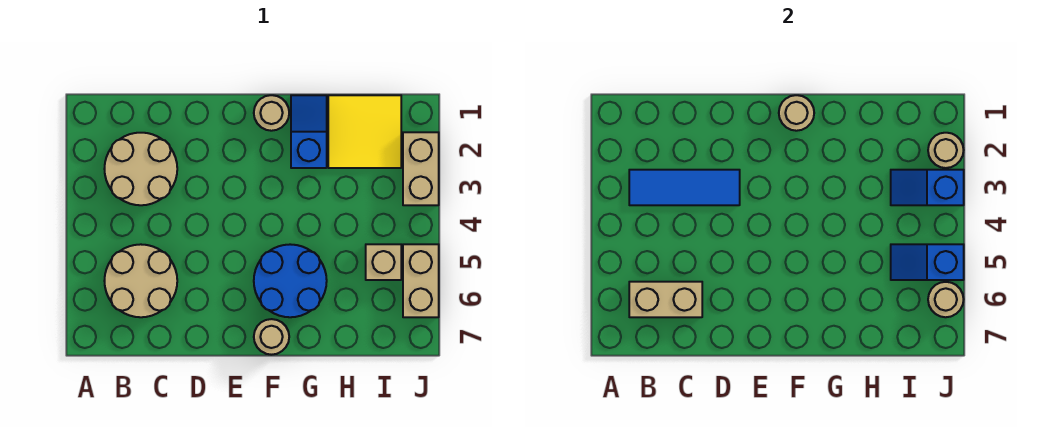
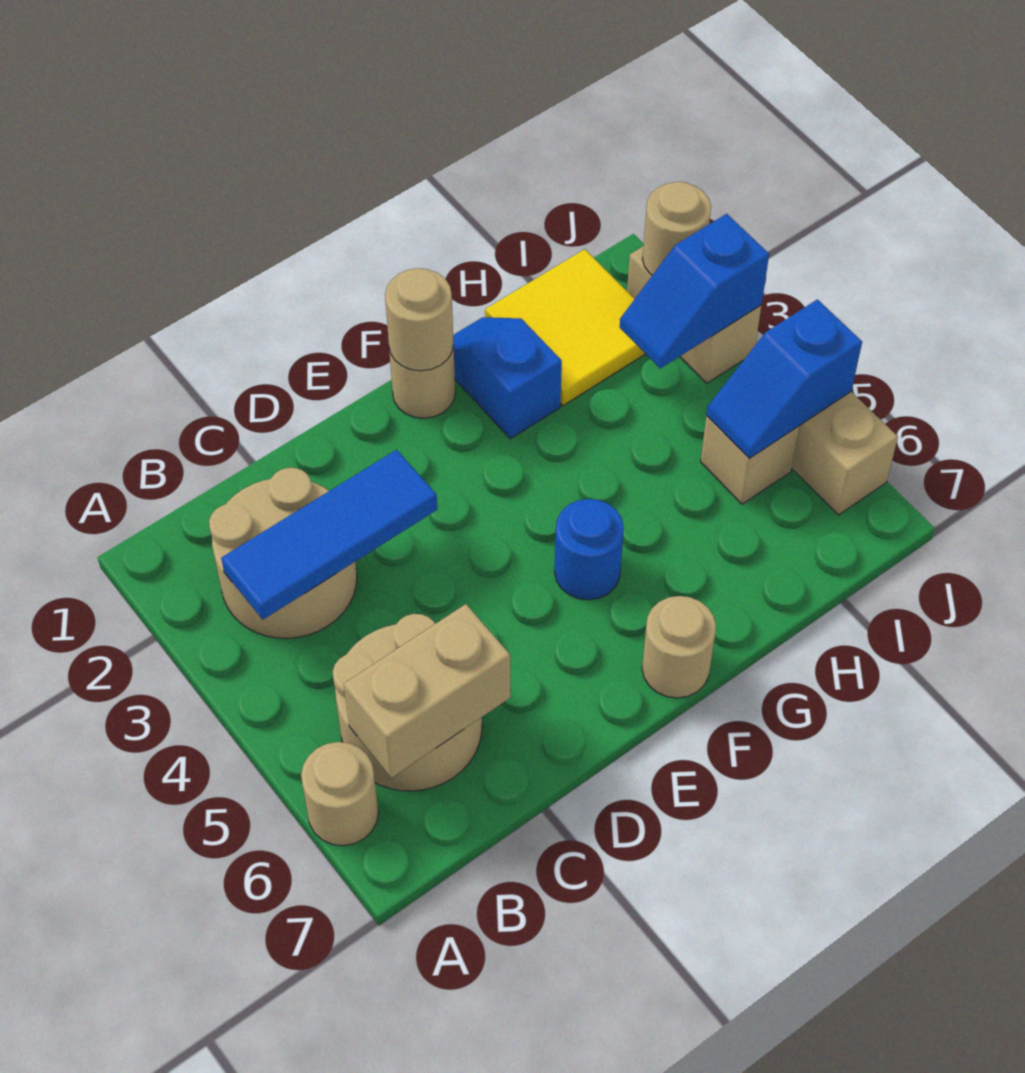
blue round brick F5:G6 level 1 -> blue round brick F5 level 1
tan round brick J6 level 2 -> tan round brick A6 level 1

